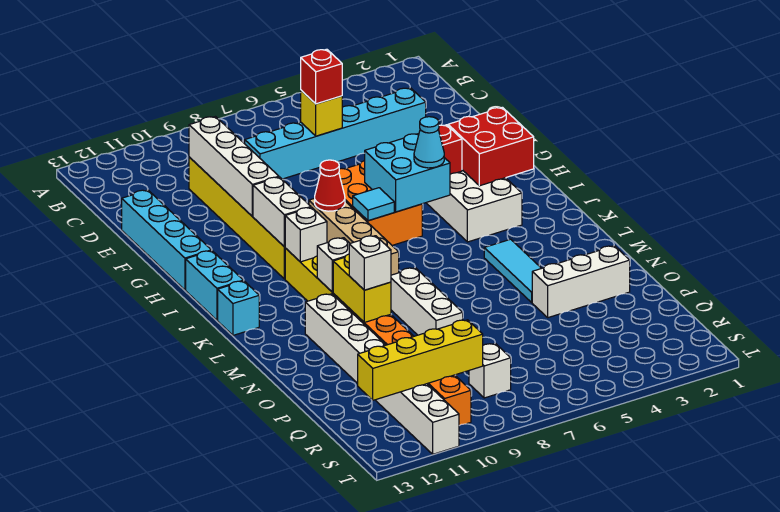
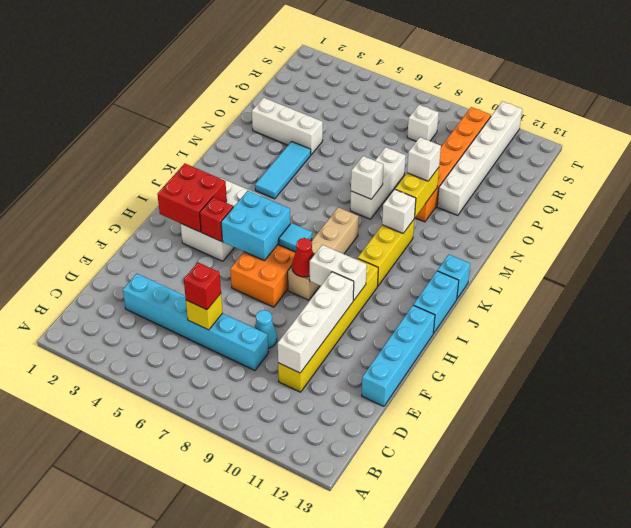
white brick H10:I10 level 2 -> white brick H9:H10 level 2
cyan cone I5 level 3 -> cyan cone E8 level 1
white brick J10 level 2 -> white brick M8 level 2
white brick M11:T11 level 1 -> white brick O11:T11 level 1
yellow brick R9:R12 level 2 -> none

